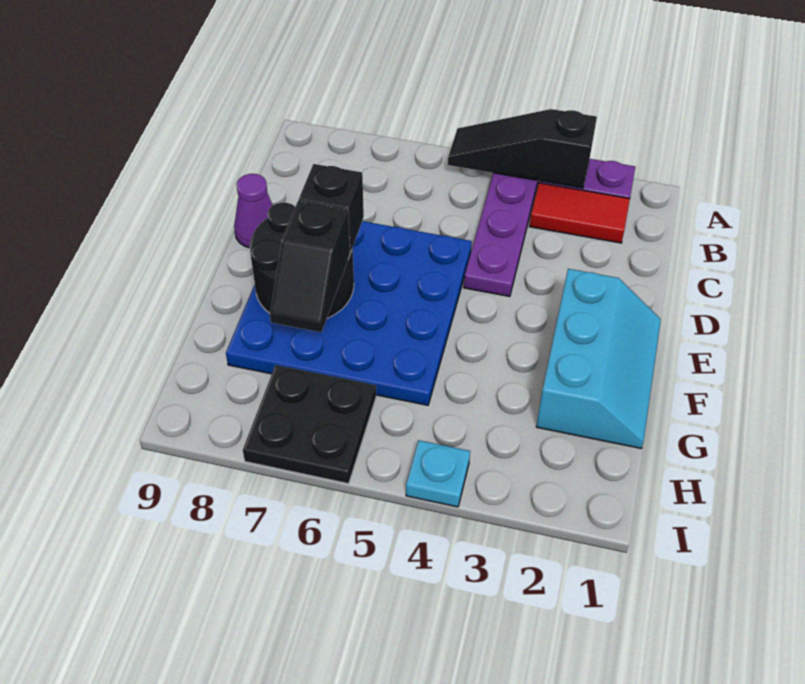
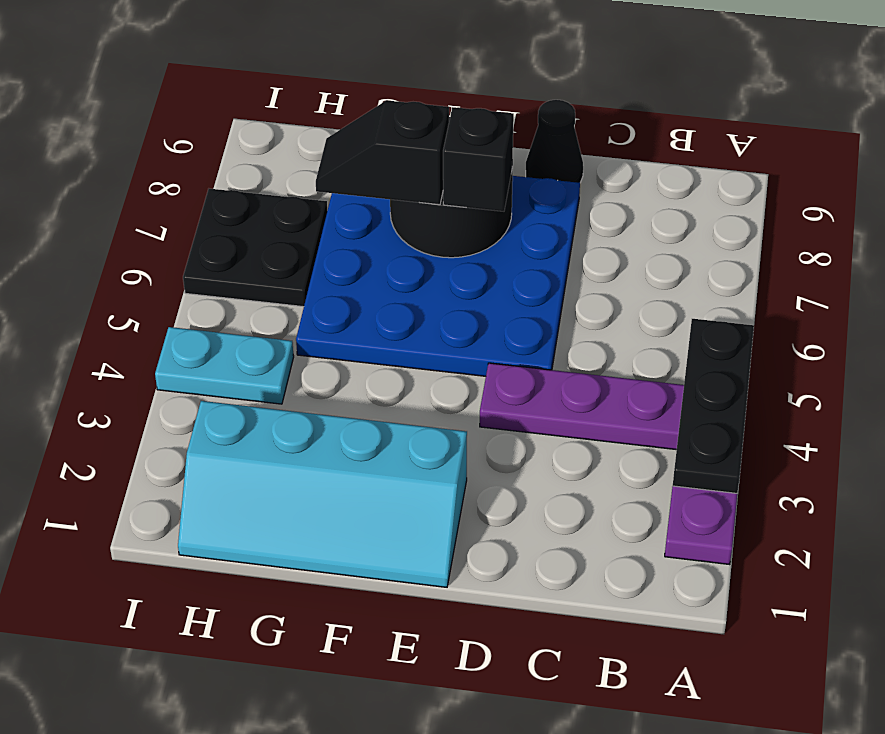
black slope A3:A5 level 2 top 3 -> black plate A3:A5 level 2
red tile B2:B3 level 1 -> none
purple cone D9 level 1 -> black cone D9 level 1
cyan slope E1:G2 level 1 top 2 -> cyan slope E1:H2 level 1 top 2
cyan plate I4 level 1 -> cyan plate H4:I4 level 1

